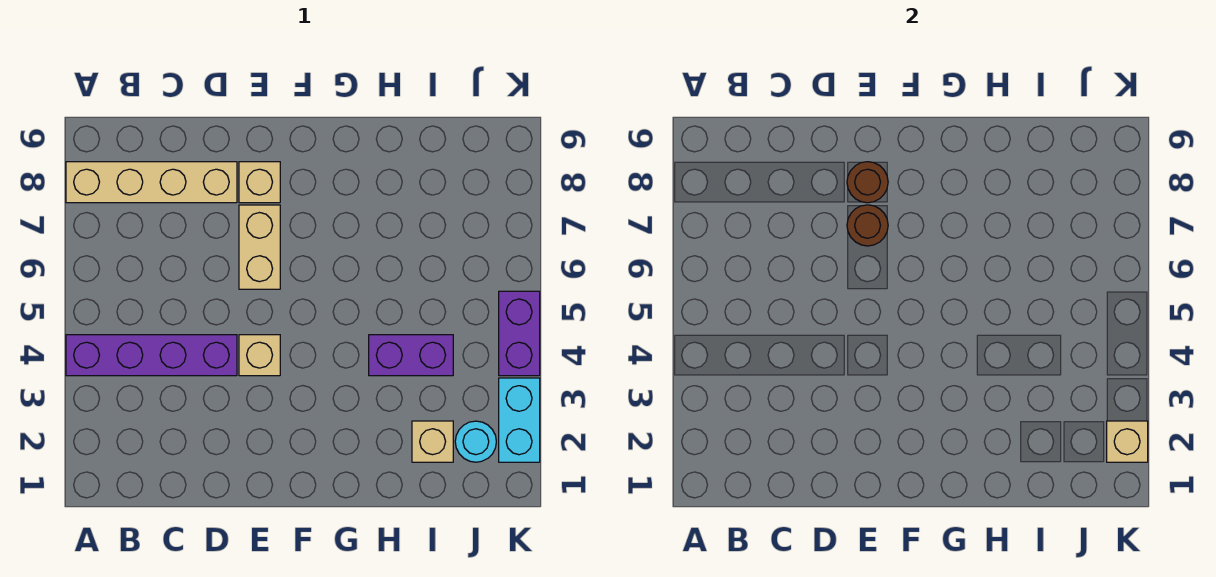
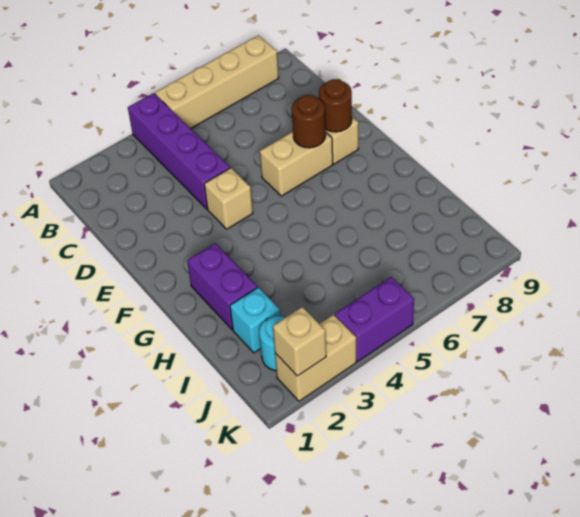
tan brick A8:D8 level 1 -> tan brick A5:A8 level 1
purple brick H4:I4 level 1 -> purple brick G2:H2 level 1
tan brick I2 level 1 -> cyan brick I2 level 1
cyan brick K2:K3 level 1 -> tan brick K2:K3 level 1

